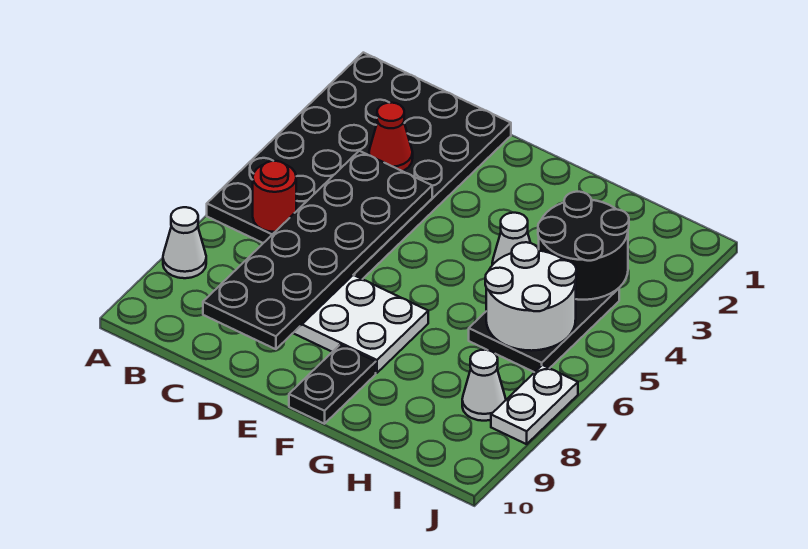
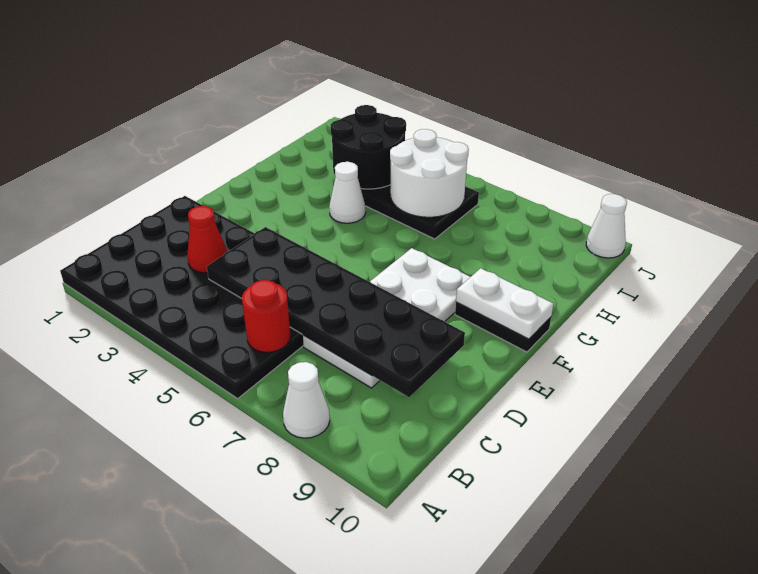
white cone I8 level 1 -> white cone J10 level 1
white plate J7:J8 level 1 -> white plate F9:F10 level 2

